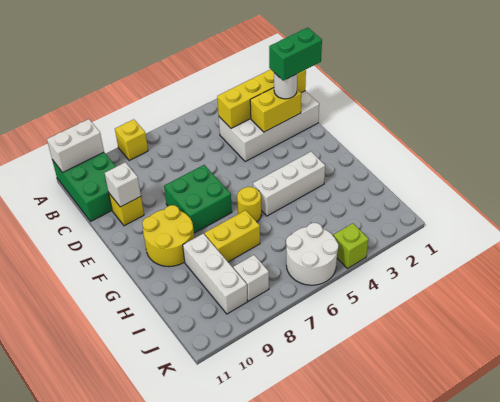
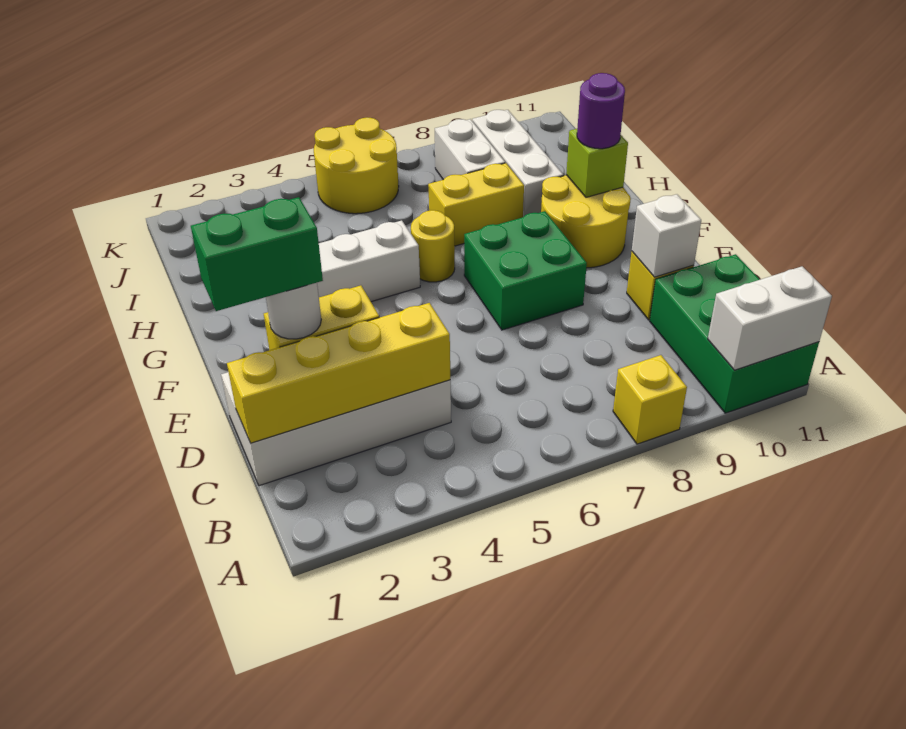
none -> purple round brick G10 level 3
white round brick J5:K6 level 1 -> yellow round brick J5:K6 level 1
white brick J8 level 1 -> white brick I8:J8 level 1
lime brick K4 level 1 -> lime brick G10 level 2

